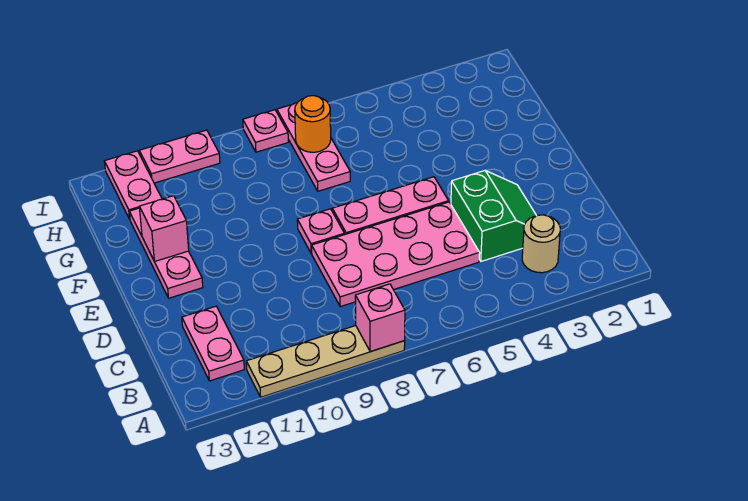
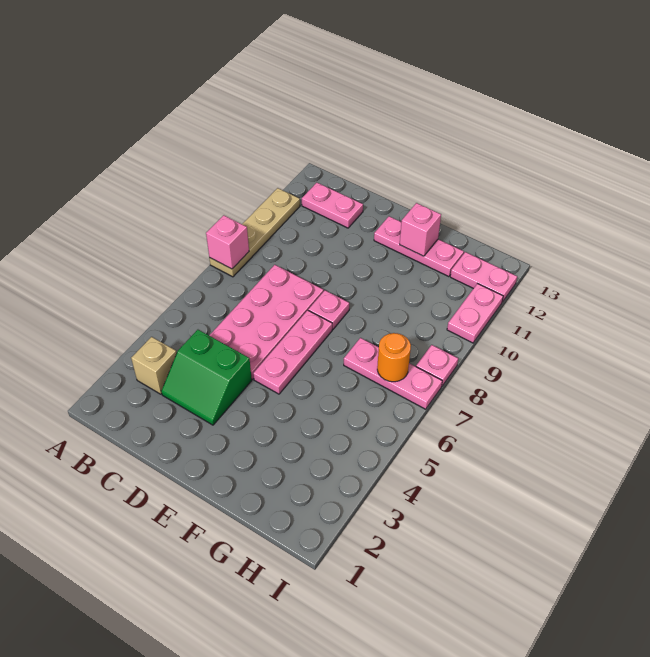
tan round brick B3 level 1 -> tan brick B3 level 1

